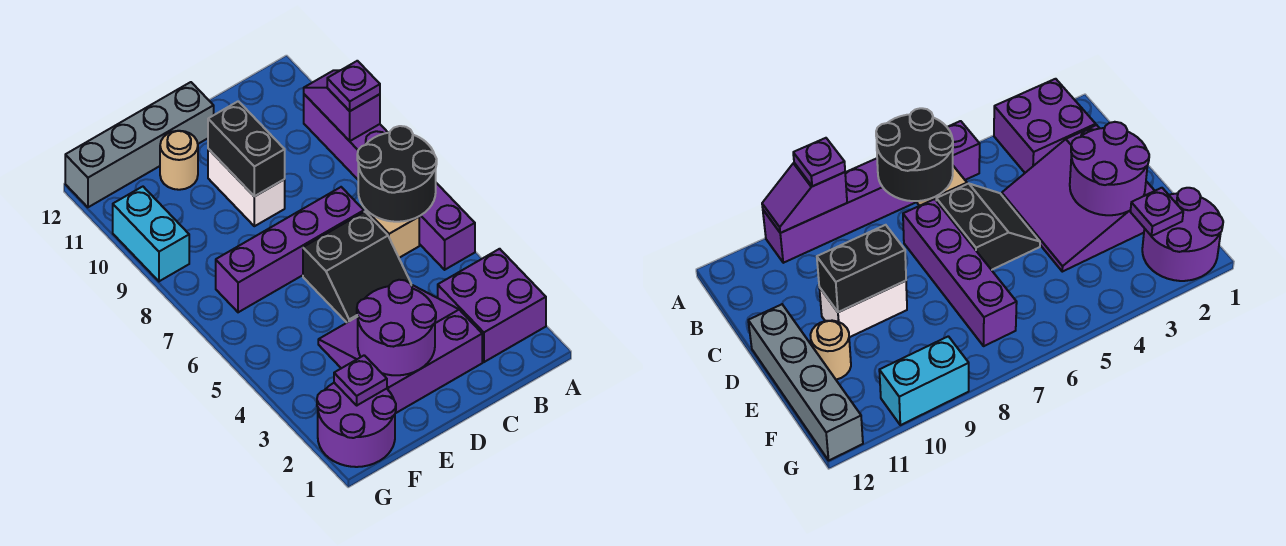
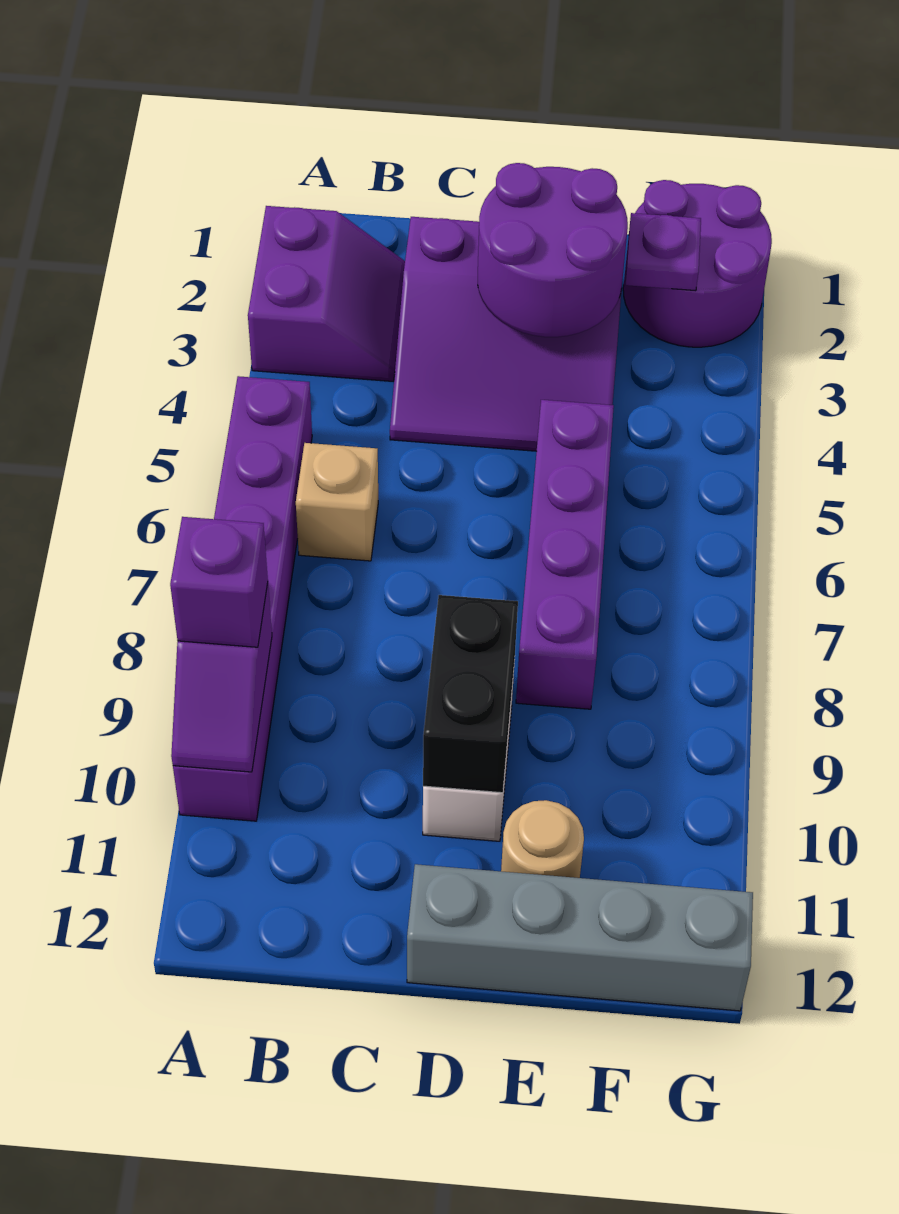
purple brick A2:B3 level 1 -> purple slope A2:B3 level 1 top A
black round brick A6:B7 level 2 -> none
purple plate A9 level 3 -> purple brick A9 level 3
black slope C5:D6 level 1 top 6 -> none
purple brick C7:F7 level 1 -> purple brick E5:E8 level 1
cyan brick G9:G10 level 1 -> none

